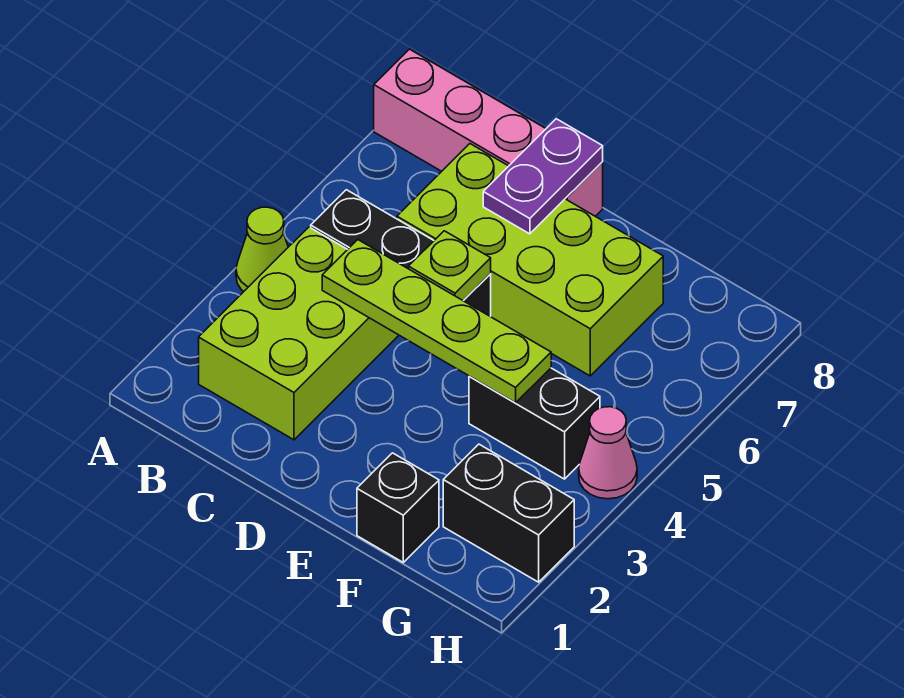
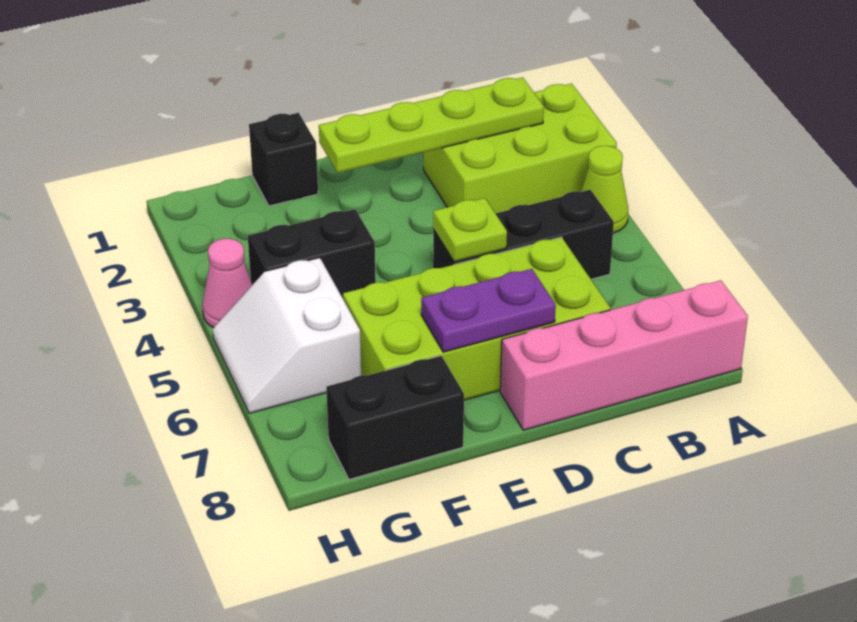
lime brick B2:C4 level 1 -> lime brick A2:C3 level 1
lime plate C4:F4 level 2 -> lime plate B2:E2 level 2
purple plate D7:D8 level 2 -> purple plate D7:E7 level 2
black brick G2:H2 level 1 -> black brick F8:G8 level 1
none -> white slope G5:H6 level 1 top G

